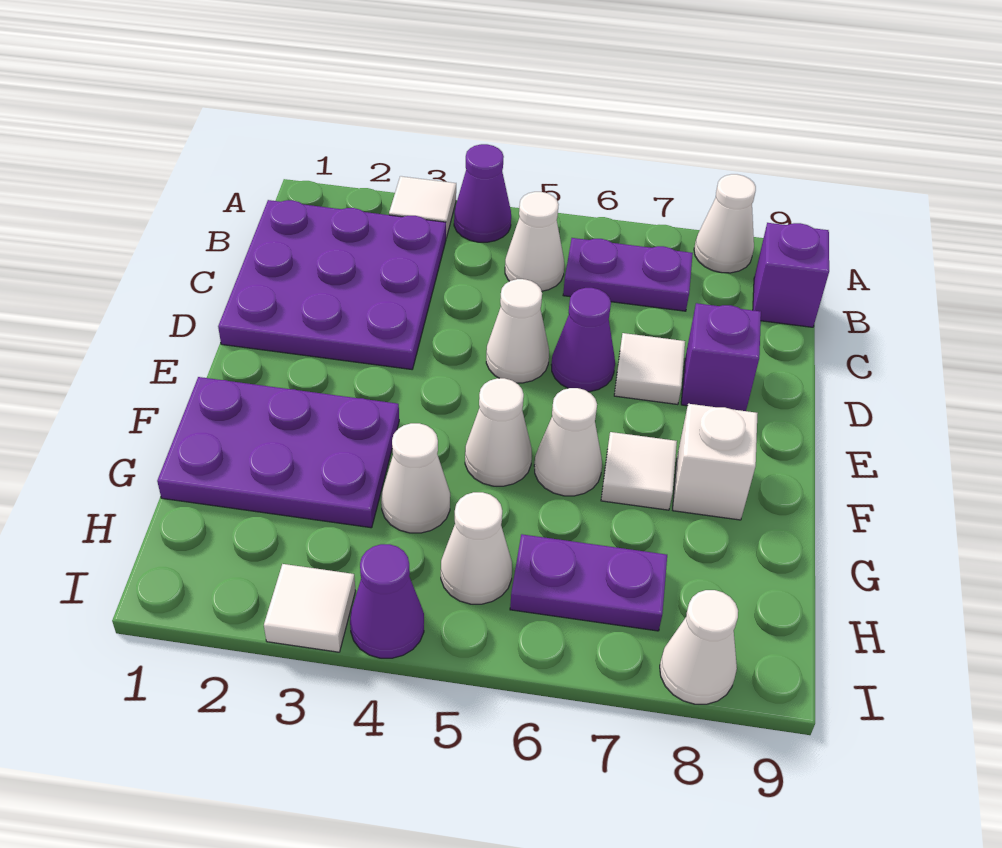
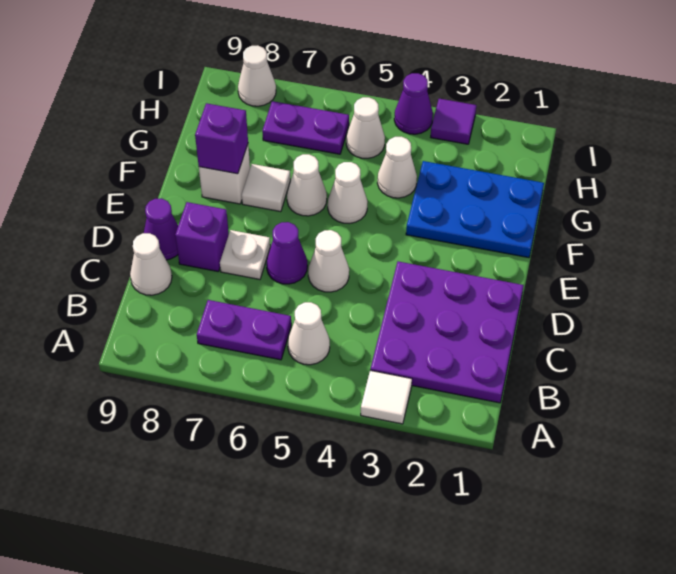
purple cone A4 level 1 -> purple cone D9 level 1
white cone A8 level 1 -> white cone C9 level 1
purple brick B9 level 1 -> purple brick F8 level 2
white tile D7 level 1 -> white plate D7 level 1
purple plate F1:G3 level 1 -> blue plate F1:G3 level 1
white tile I3 level 1 -> purple tile I3 level 1

